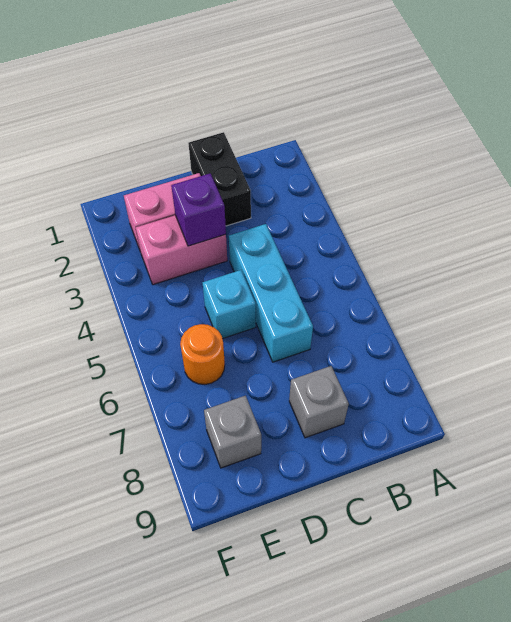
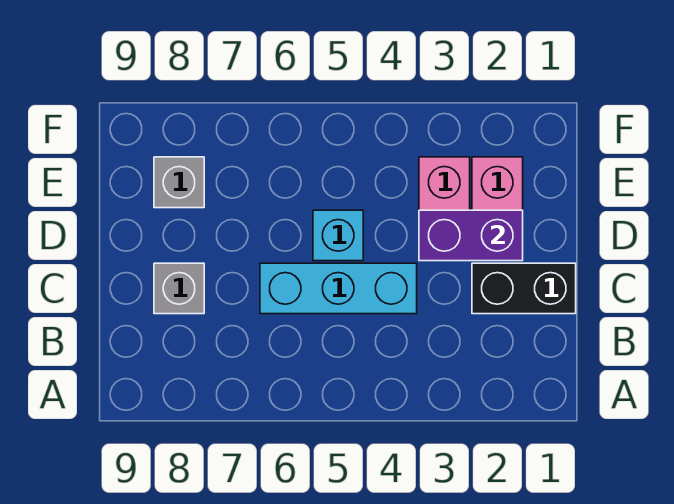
purple brick D3 level 2 -> purple brick D2:D3 level 2
orange round brick E6 level 1 -> none

